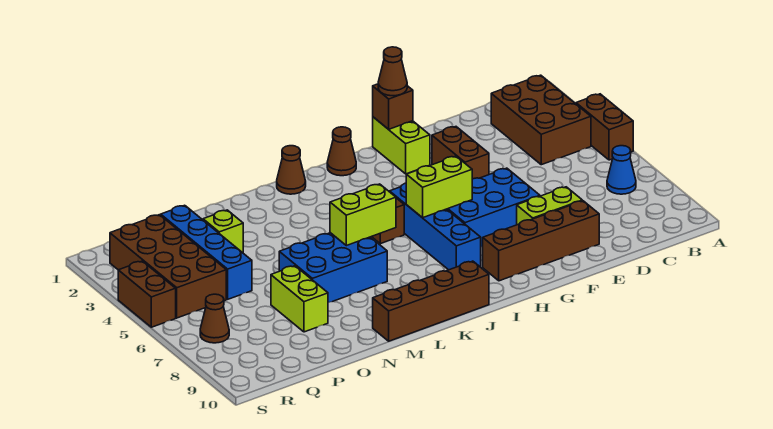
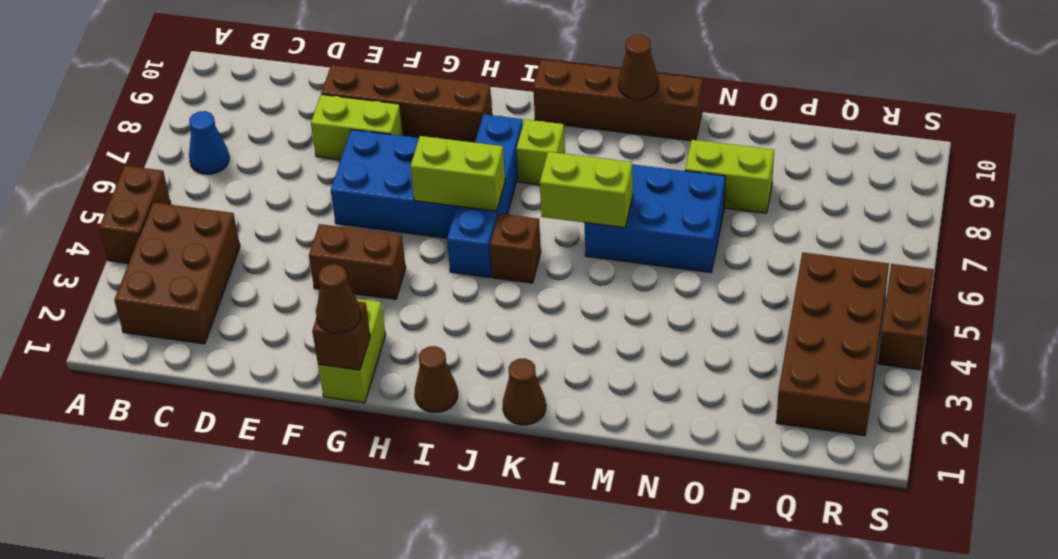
brown brick F3:F4 level 1 -> brown brick F4:G4 level 1
lime brick O3 level 1 -> lime brick J8 level 1
lime brick O7:O8 level 1 -> lime brick N8:O8 level 1
blue brick P2:P5 level 1 -> none
brown cone R7 level 1 -> brown cone L10 level 2

